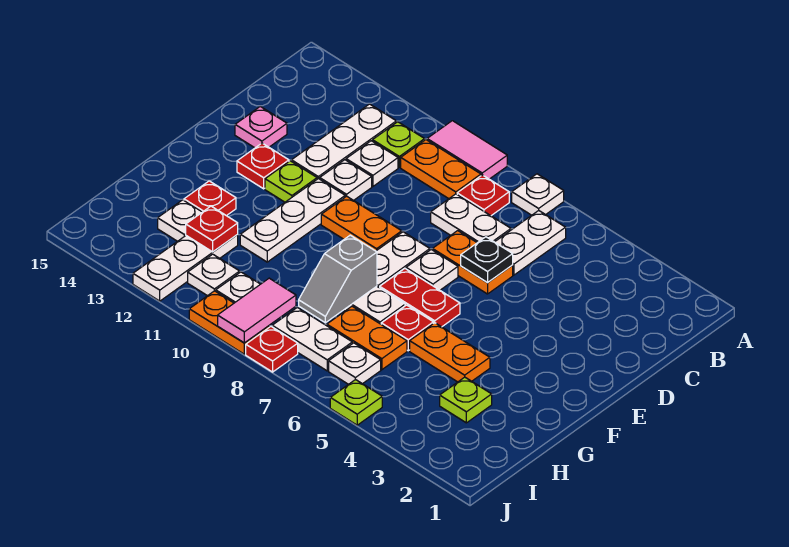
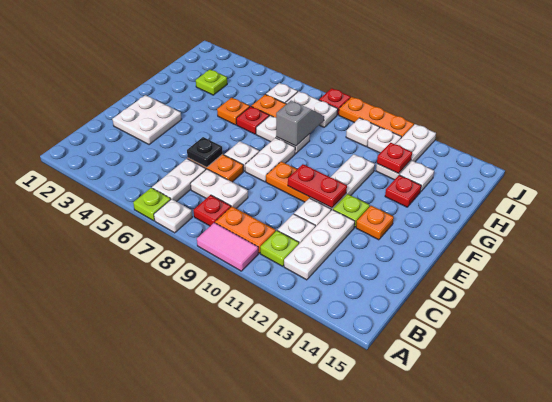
none -> white plate D2:E3 level 1
pink plate D14 level 1 -> none
red plate E13 level 1 -> orange plate E13 level 1
red plate F6:F7 level 1 -> red plate E10:E11 level 2
orange plate G4:G5 level 1 -> orange plate G5 level 1
pink tile I9:J9 level 2 -> none
lime plate J5 level 1 -> lime plate A6 level 1
orange plate J9:J10 level 1 -> orange plate J9:J11 level 1

